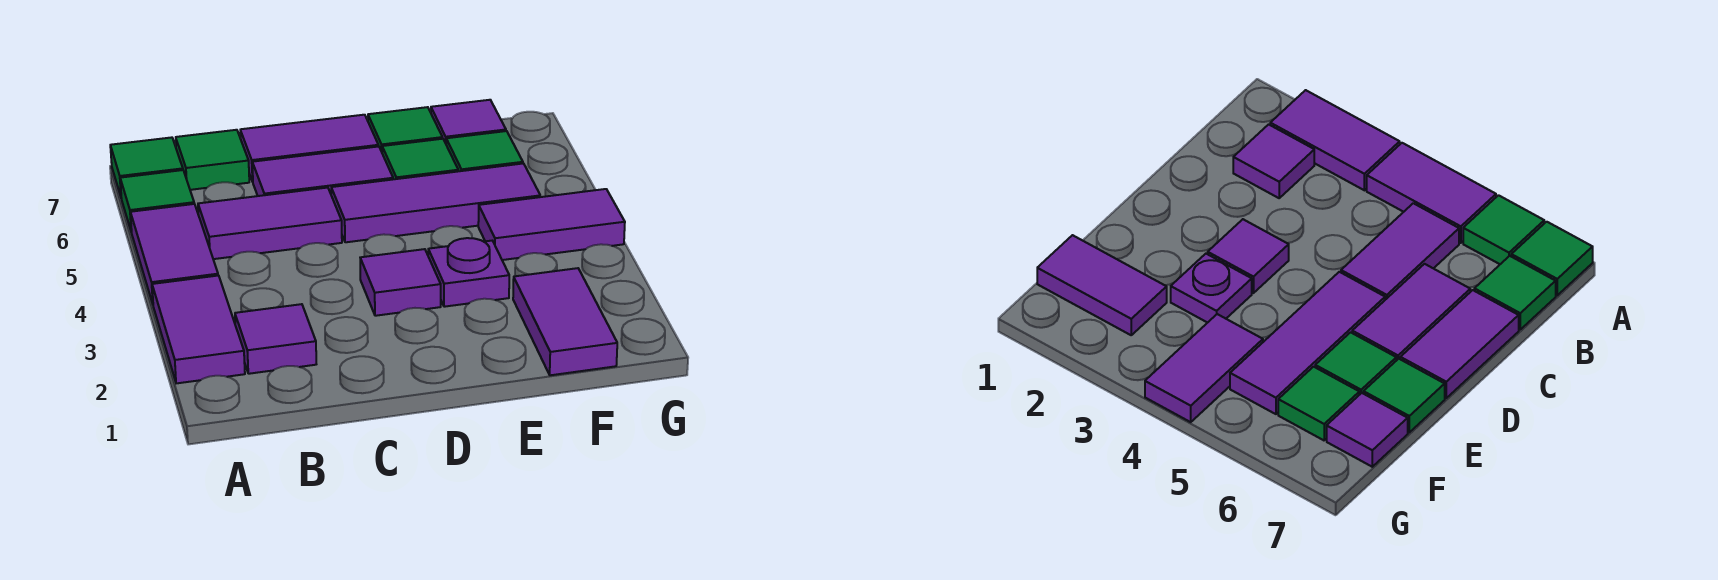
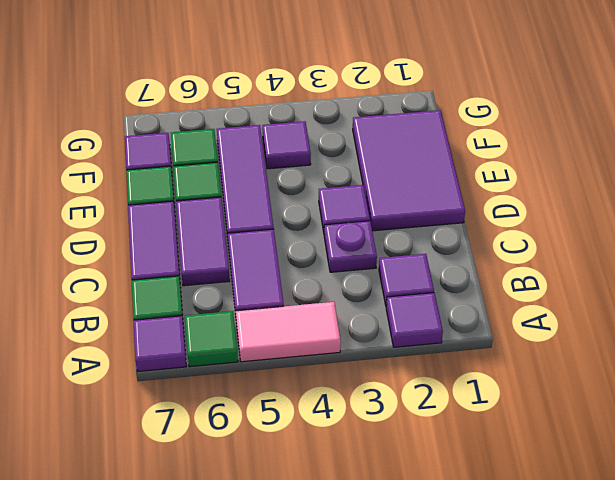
purple tile A2:A3 level 1 -> purple tile A2 level 1
purple tile A4:A5 level 1 -> pink tile A4:A5 level 1
green tile A7 level 1 -> purple tile A7 level 1
purple plate E3 level 1 -> purple plate C3 level 1
purple tile F1:F2 level 1 -> purple tile D1:F2 level 1
purple tile F4:G4 level 1 -> purple tile F4 level 1

